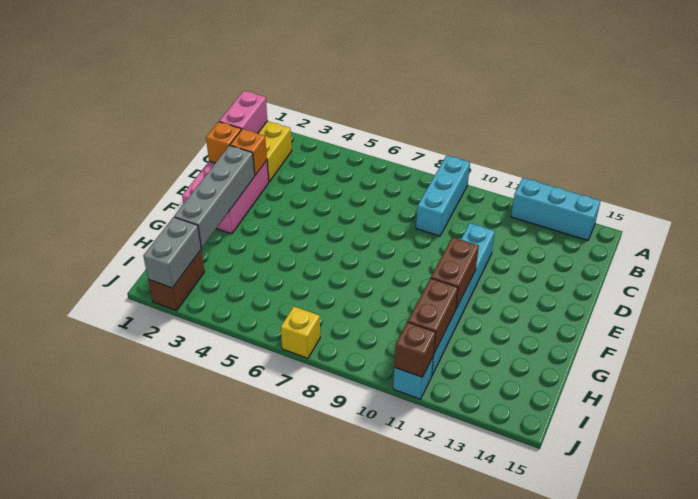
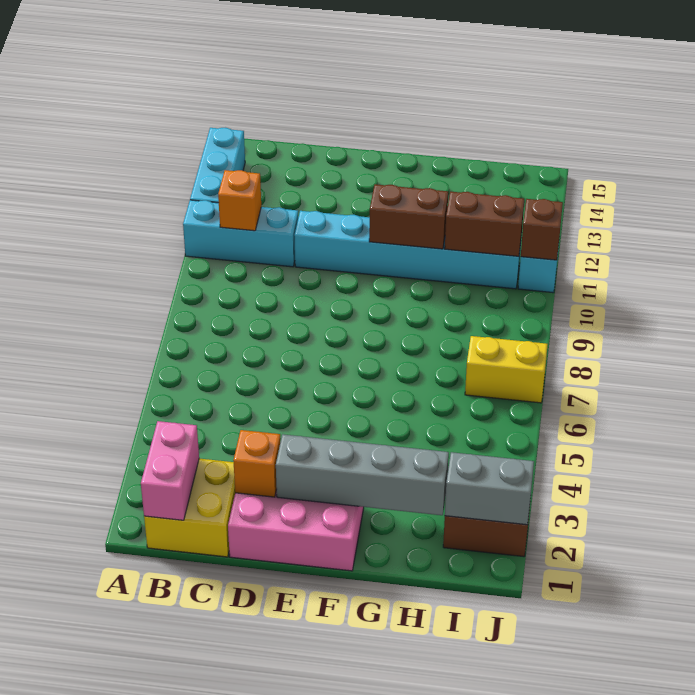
cyan brick A9:C9 level 1 -> cyan brick A11:C11 level 1
pink brick B1:C1 level 2 -> pink brick B1:B2 level 2
orange brick D1 level 2 -> orange brick B11 level 2
yellow brick J7 level 1 -> yellow brick I7:J7 level 1

